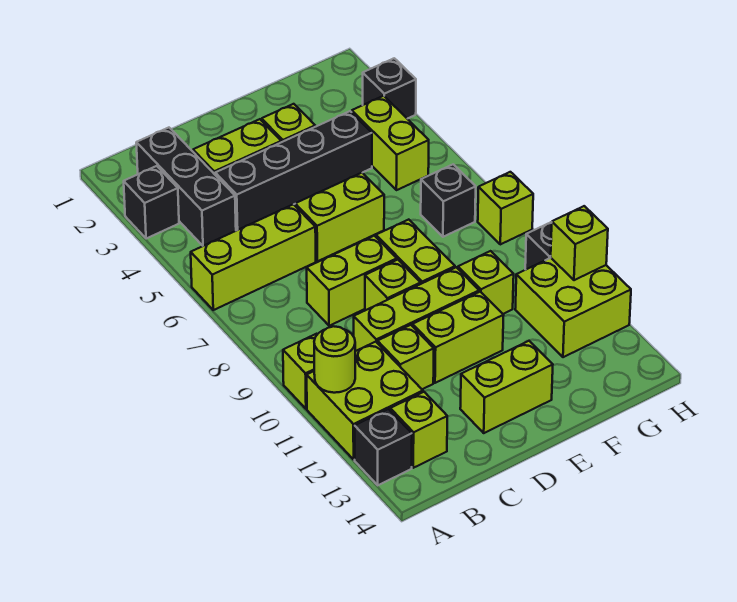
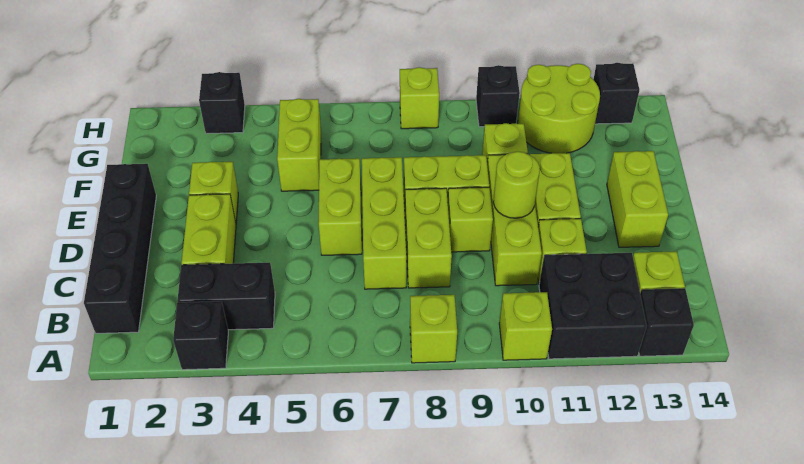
lime brick A6:C6 level 1 -> lime brick C7:E7 level 1
lime brick A11:B12 level 1 -> black brick A11:B12 level 1
lime round brick A11 level 2 -> lime round brick D10 level 2
black brick B2:B4 level 1 -> black brick B3:B4 level 1
black brick C4:F4 level 1 -> black brick B1:E1 level 1
lime brick G4:G5 level 1 -> lime brick F5:G5 level 1
black brick G7 level 1 -> black brick H13 level 1
lime brick G11:H12 level 1 -> lime round brick G11:H12 level 1
lime brick H11 level 2 -> lime brick A8 level 1

